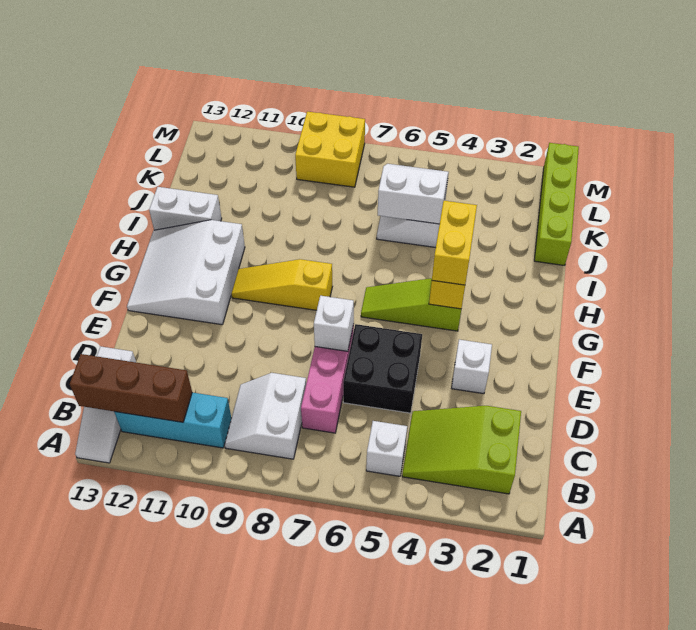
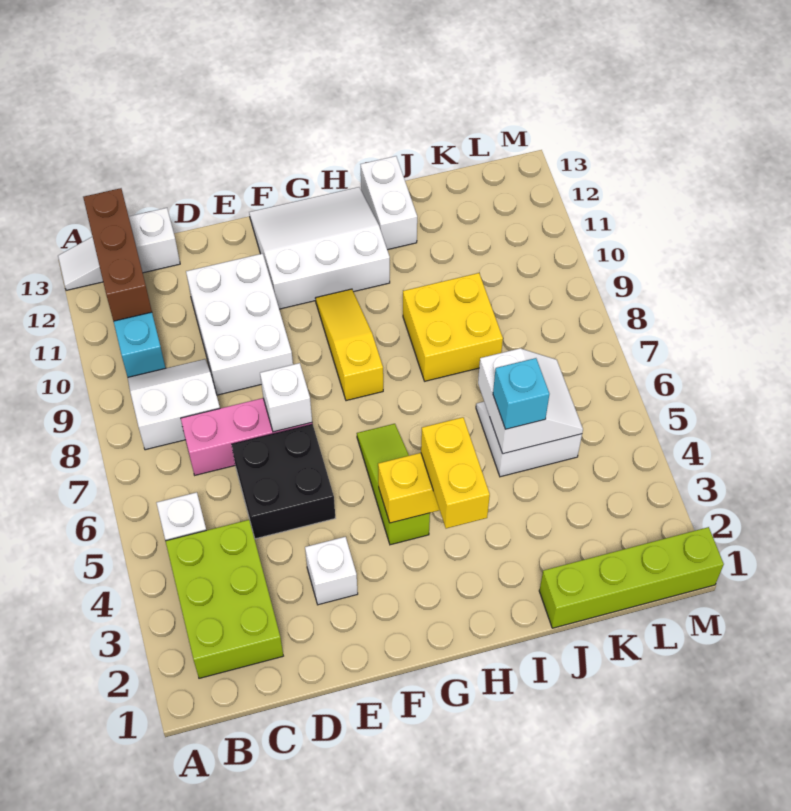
lime slope B2:C4 level 1 top 2 -> lime brick B2:C4 level 1
none -> white brick D9:E11 level 1
yellow brick G4:H4 level 3 -> yellow brick H3:H4 level 3
none -> cyan brick J5 level 3
yellow brick L8:M9 level 1 -> yellow brick I8:J9 level 1

